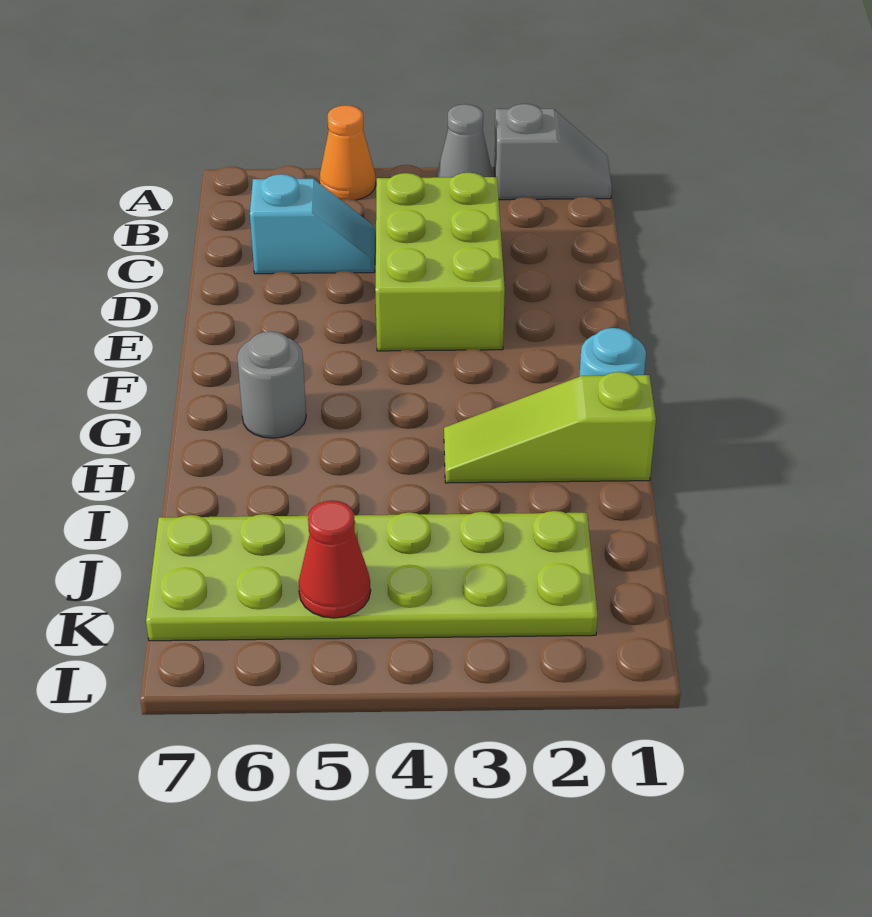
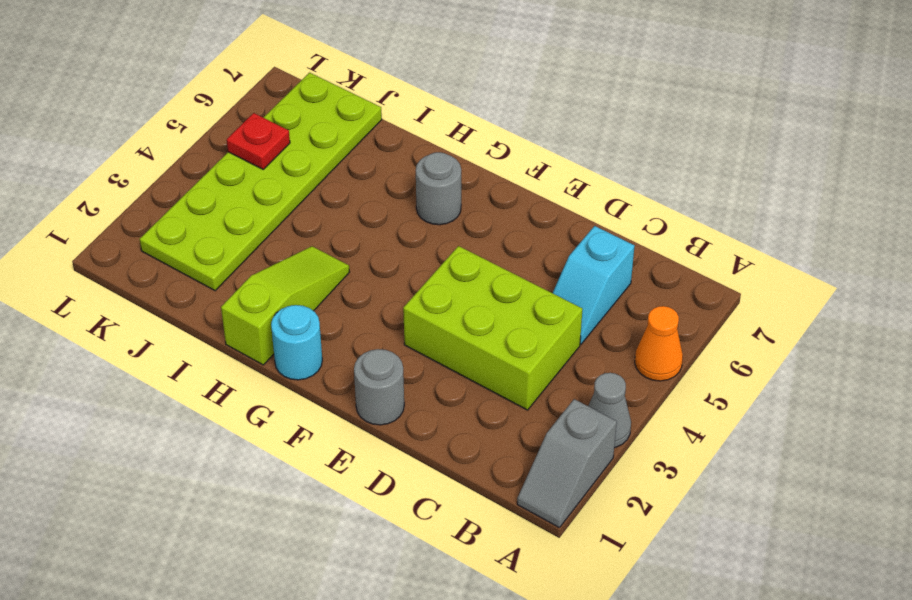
none -> grey round brick E1 level 1
red cone K5 level 2 -> red plate K5 level 2

